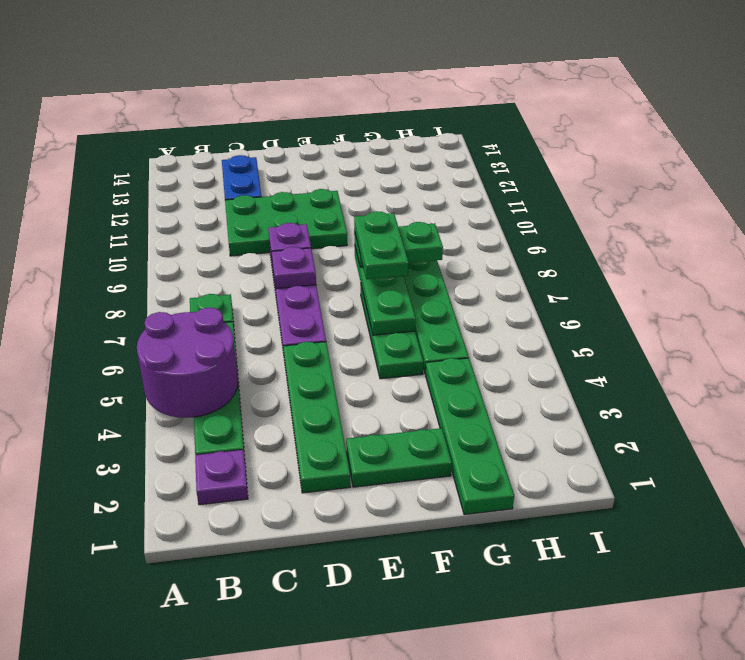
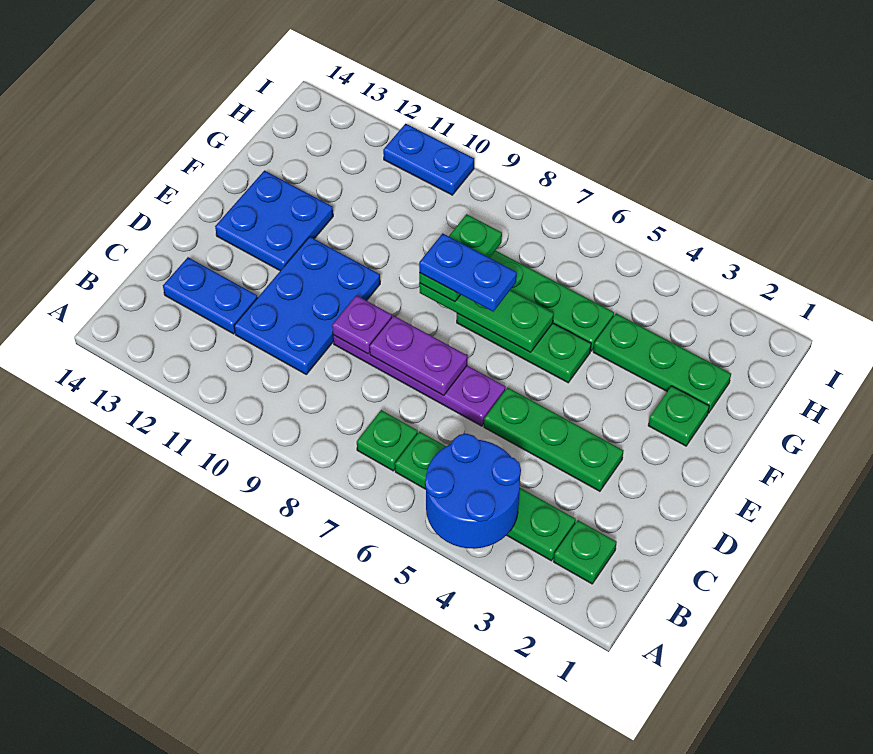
purple round brick A4:B5 level 2 -> blue round brick A4:B5 level 2
purple plate B2 level 1 -> green plate B2 level 1
green plate C10:E11 level 1 -> blue plate C10:E11 level 1
green plate D2:D5 level 1 -> green plate D3:D5 level 1
purple plate D8 level 2 -> purple plate D7:D8 level 2
green plate E2:F2 level 1 -> green plate F2 level 1
none -> blue plate E12:F13 level 1
green plate F7:F8 level 4 -> blue plate F7:F8 level 4
green plate G1:G4 level 1 -> green plate G2:G4 level 1
none -> blue plate I10:I11 level 1

